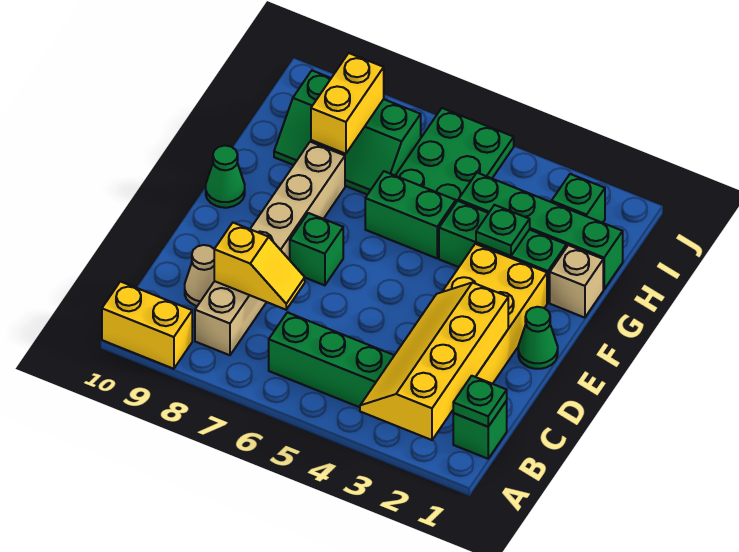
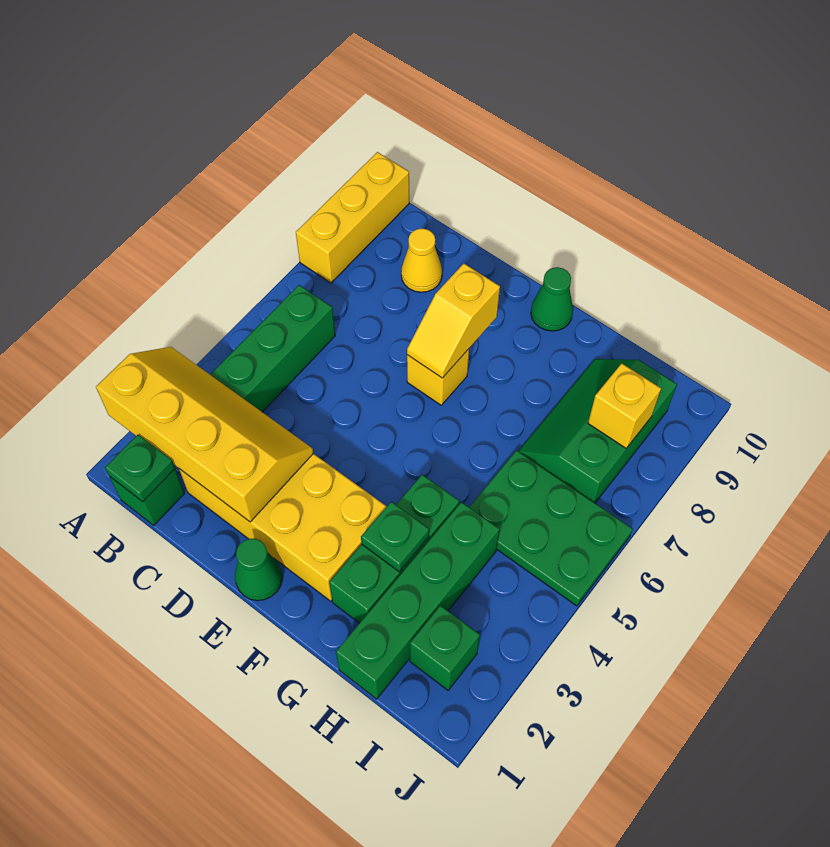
yellow brick A9:A10 level 1 -> yellow brick A8:A10 level 1
tan brick B8:G8 level 1 -> none
yellow slope C7:C8 level 2 top 8 -> yellow slope E7:E8 level 2 top 8
tan cone C9 level 1 -> yellow cone C9 level 1
green brick E7 level 1 -> yellow brick E7 level 1
tan brick G1 level 1 -> none
green brick G5:G6 level 1 -> none
yellow brick H8:I8 level 2 -> yellow brick I8 level 2

